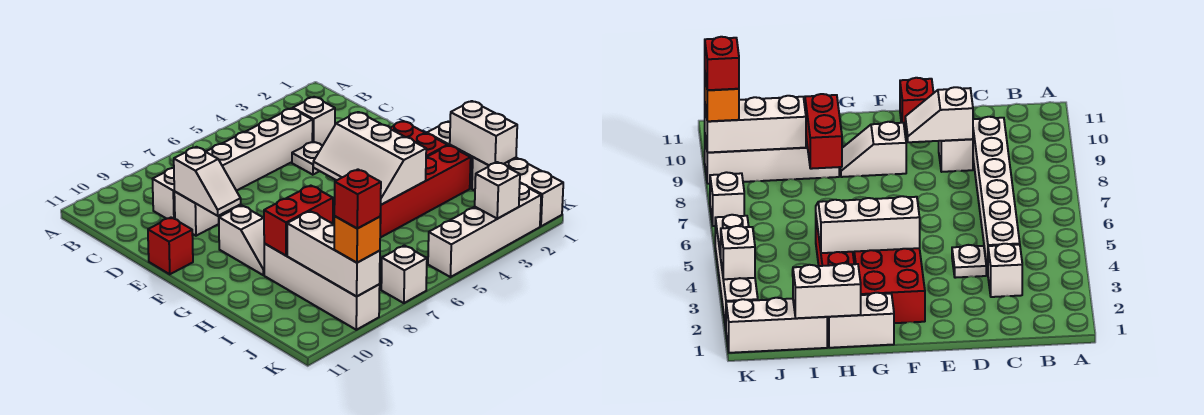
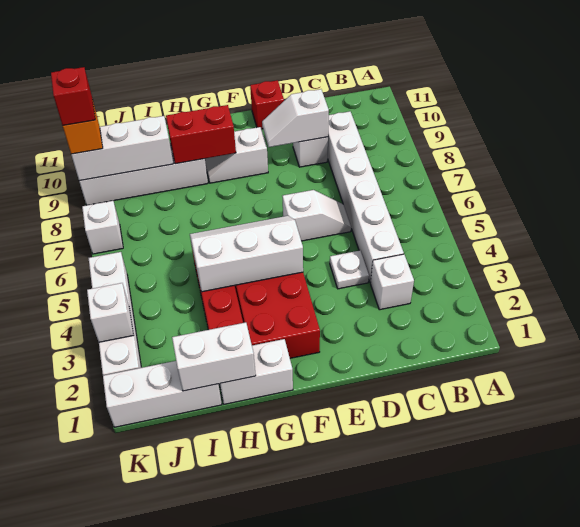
none -> white slope D6:E6 level 1 top E
red brick H8:H9 level 2 -> red brick G9:H9 level 2

